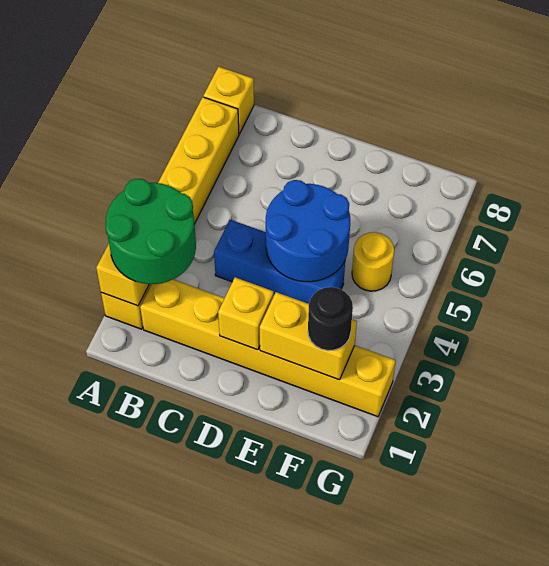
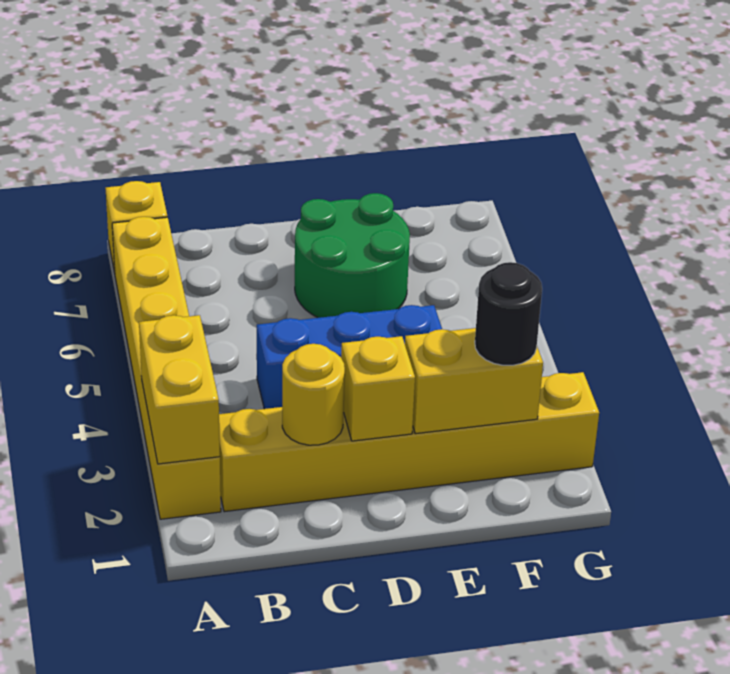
green round brick A2:B3 level 3 -> green round brick D6:E7 level 1
blue round brick D4:E5 level 2 -> none
yellow round brick F5 level 1 -> yellow round brick C2 level 2

